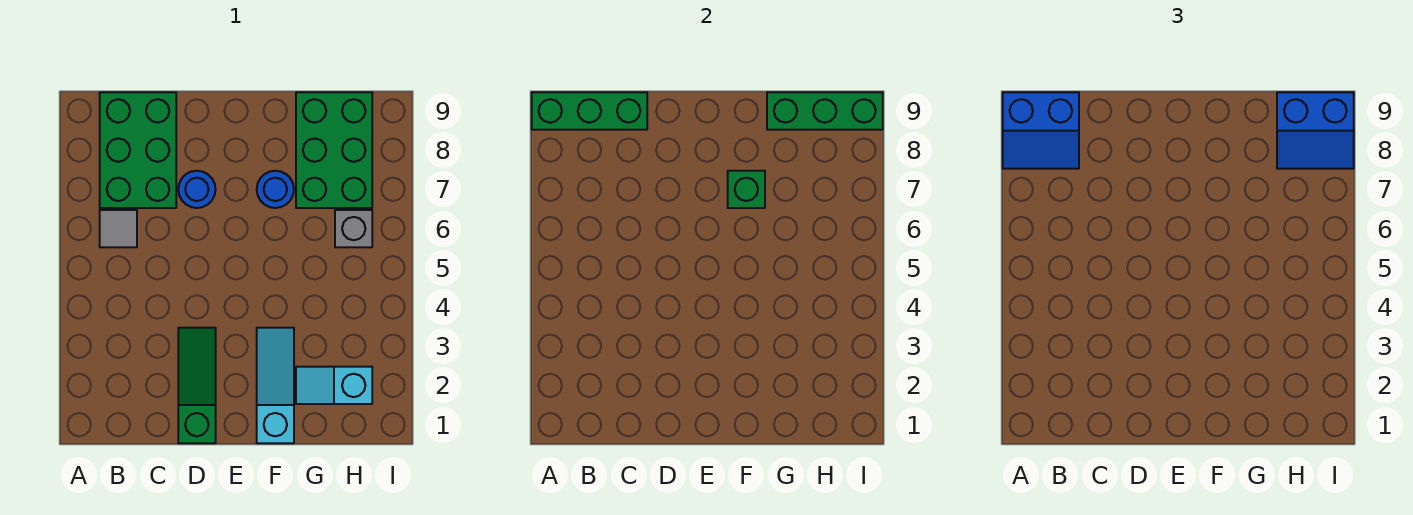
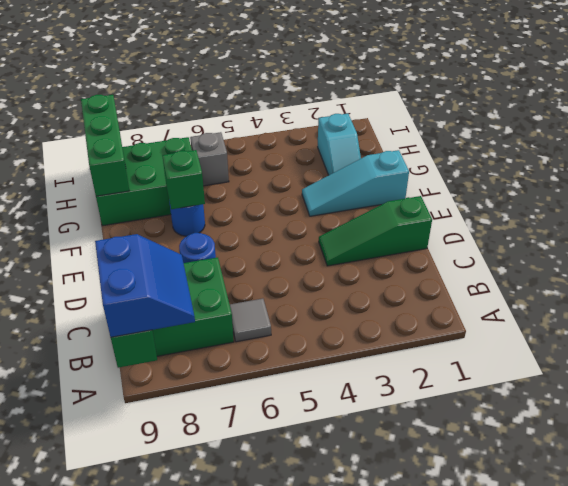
blue slope H8:I9 level 3 top 9 -> none

